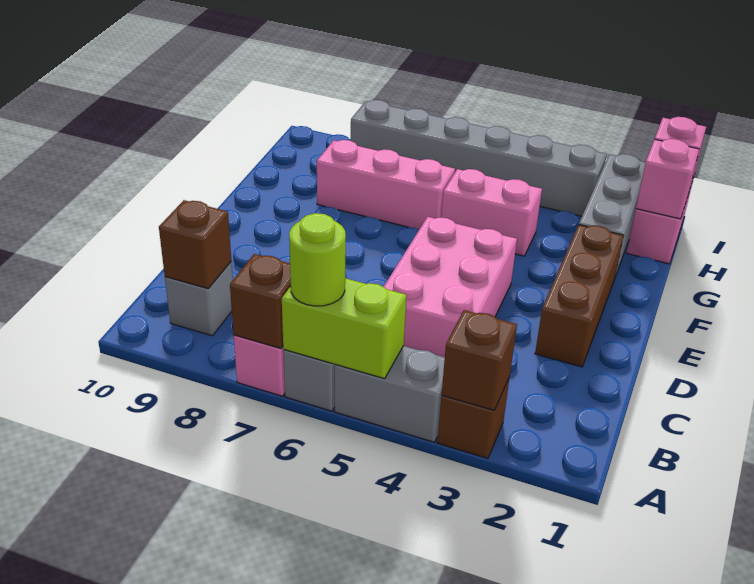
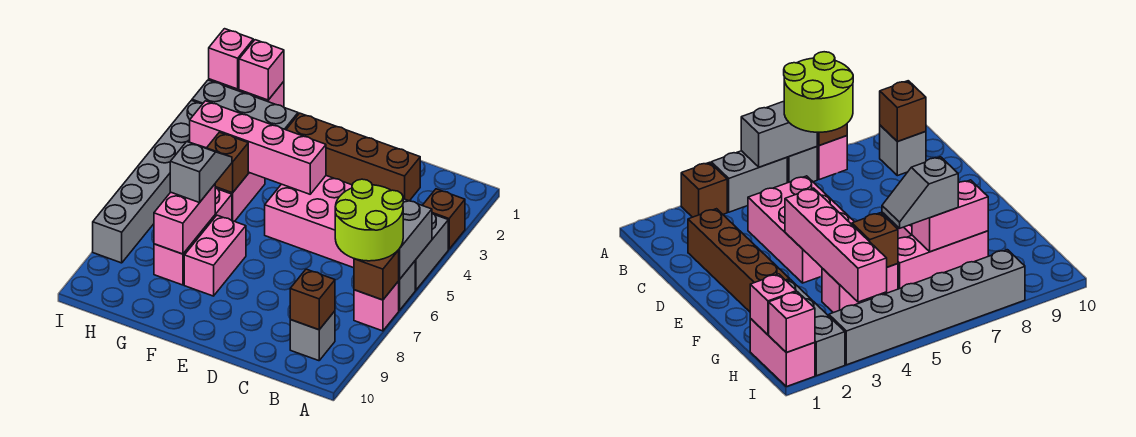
brown brick A3 level 2 -> brown brick G5 level 2
lime brick A5:A6 level 2 -> grey brick A5:A6 level 2
lime round brick A6 level 3 -> lime round brick A6:B7 level 3
brown brick D2:F2 level 1 -> brown brick C2:F2 level 1
none -> pink brick E4:H4 level 2
none -> pink brick F7:F8 level 1
none -> grey slope G6:G7 level 3 top 7
none -> pink brick G7:G8 level 2

